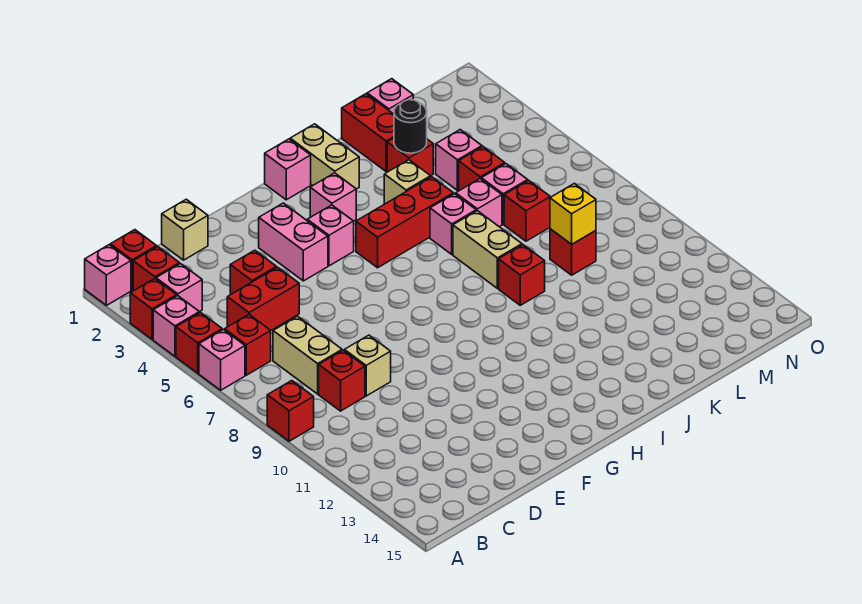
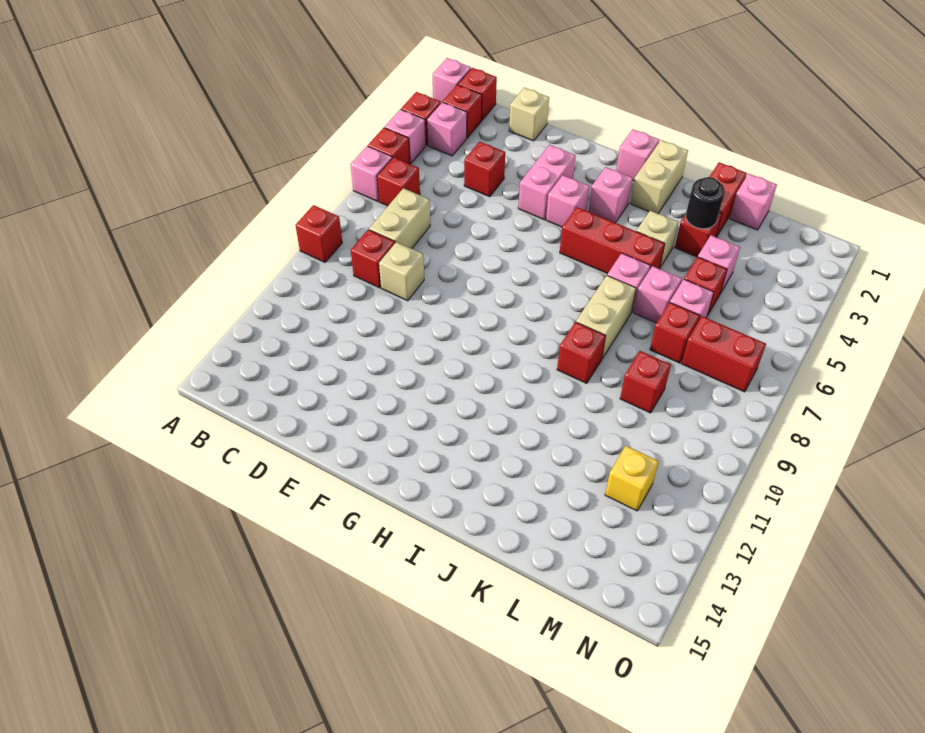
red brick C5:D5 level 1 -> red brick M7:N7 level 1
yellow brick L9 level 2 -> yellow brick M12 level 1

